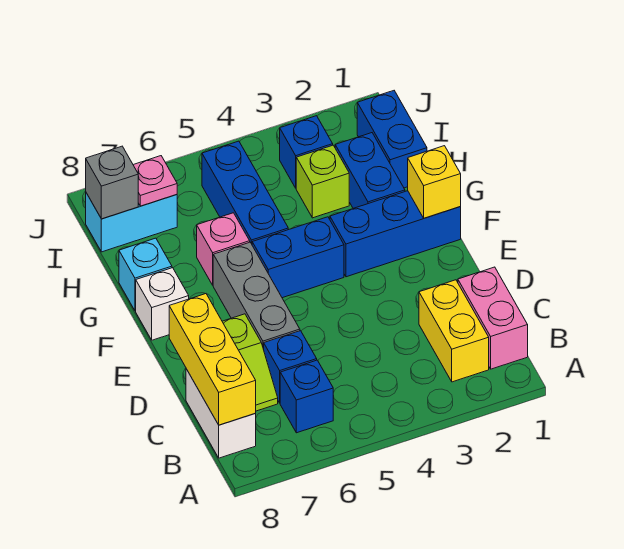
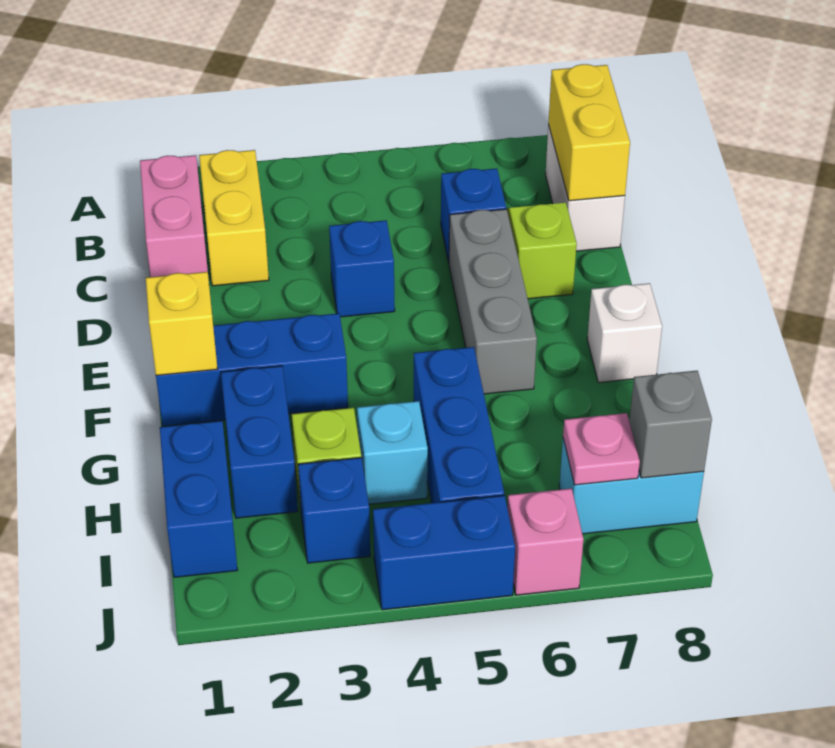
blue brick B6 level 1 -> blue brick D4 level 1
yellow brick B8:D8 level 2 -> yellow brick B8:C8 level 2
blue brick F4:F5 level 1 -> blue brick J4:J5 level 1
pink brick G6 level 1 -> pink brick J6 level 1
cyan brick G8 level 1 -> cyan brick H4 level 1

